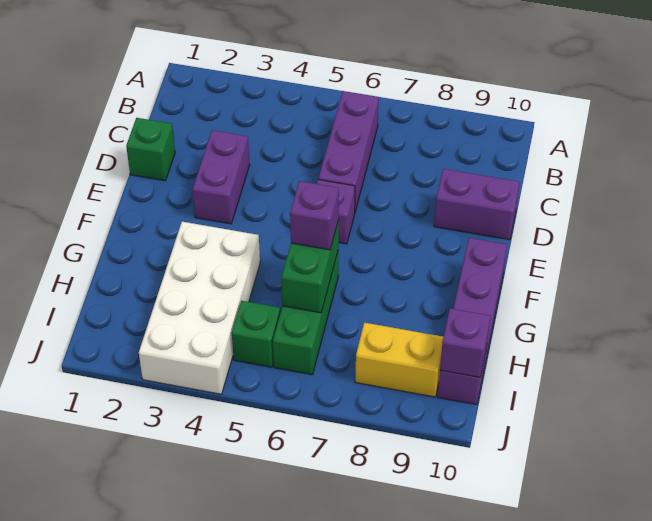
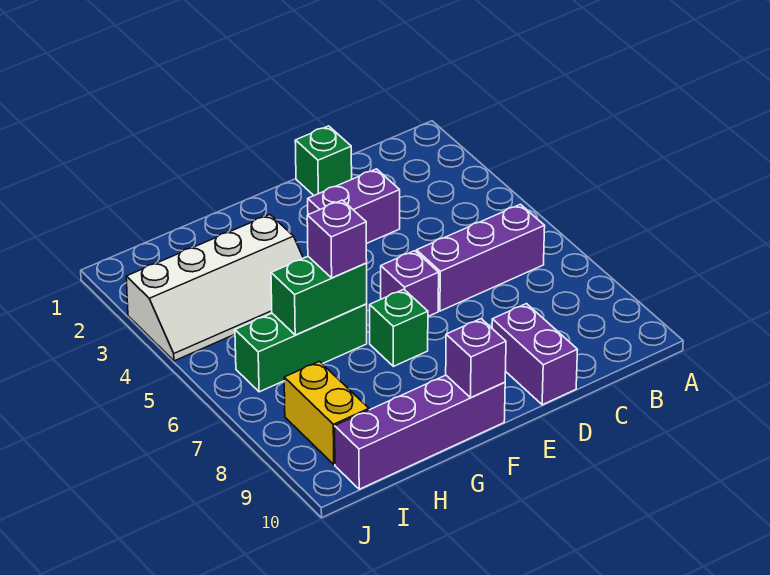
white brick G3:J4 level 1 -> white slope G3:J4 level 1 top 3
green brick I5 level 1 -> green brick F7 level 1
purple brick I10 level 2 -> purple brick F10 level 2

